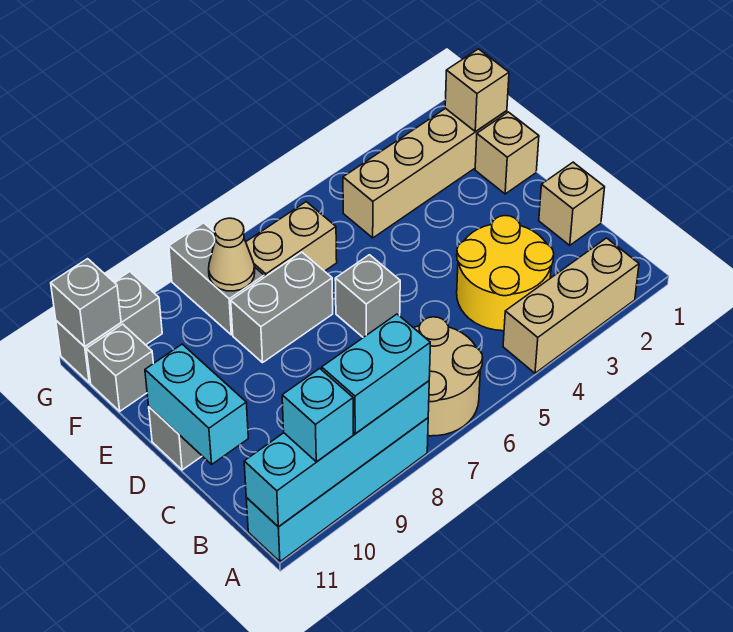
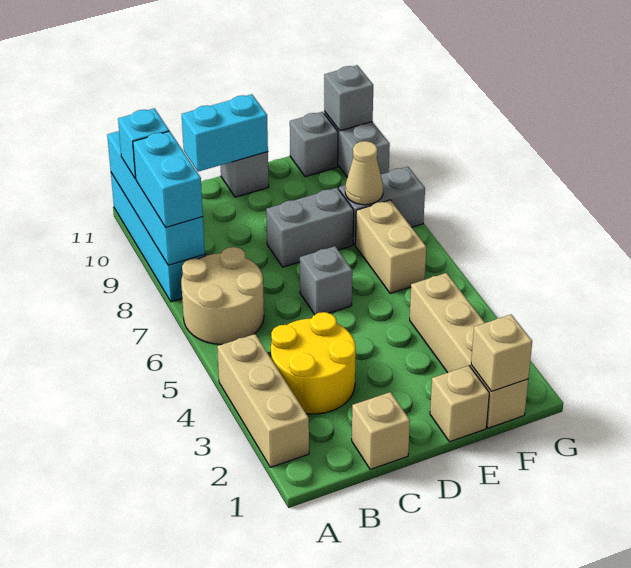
grey brick E7:E8 level 1 -> grey brick D8:E8 level 1

